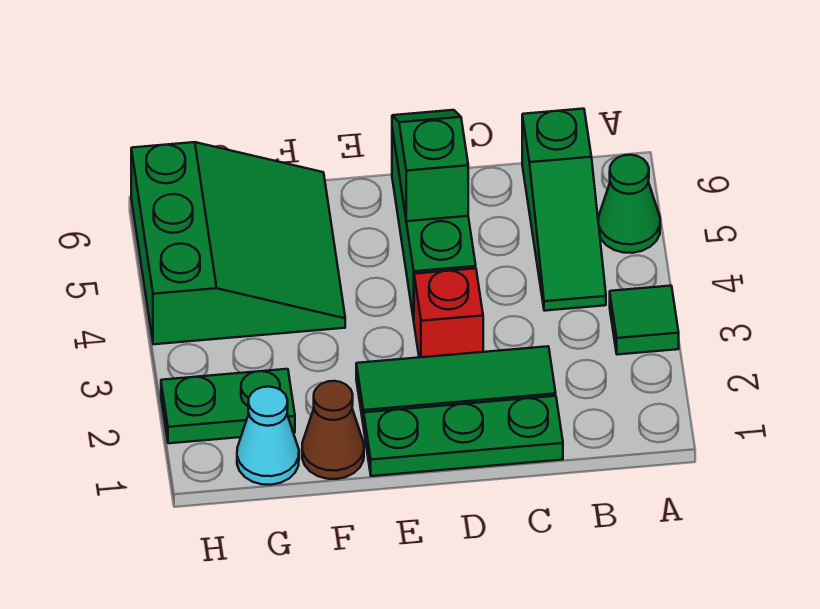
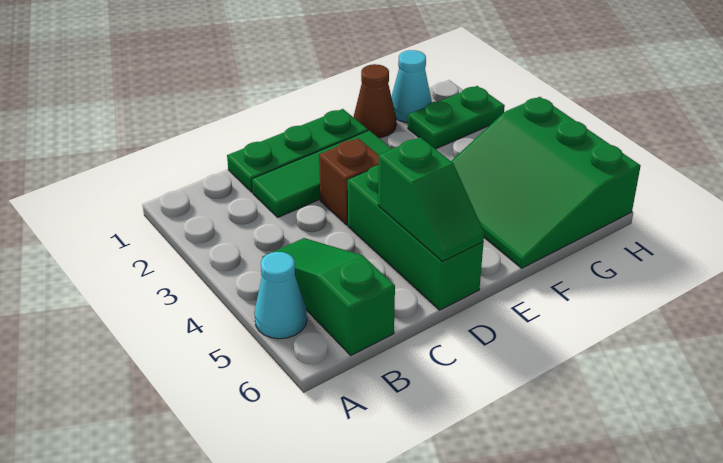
green tile A3 level 1 -> none
green cone A5 level 1 -> cyan cone A5 level 1
red brick D3 level 1 -> brown brick D3 level 1

